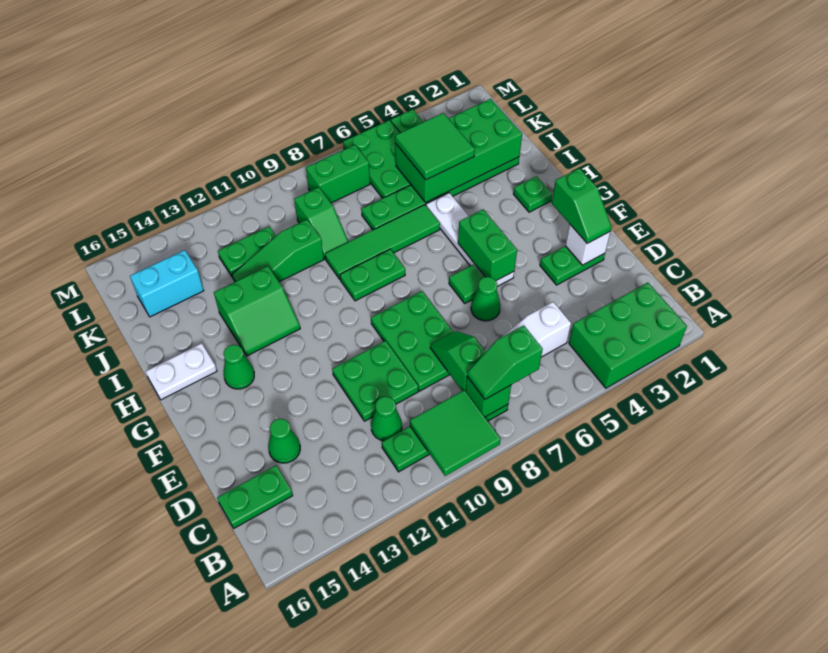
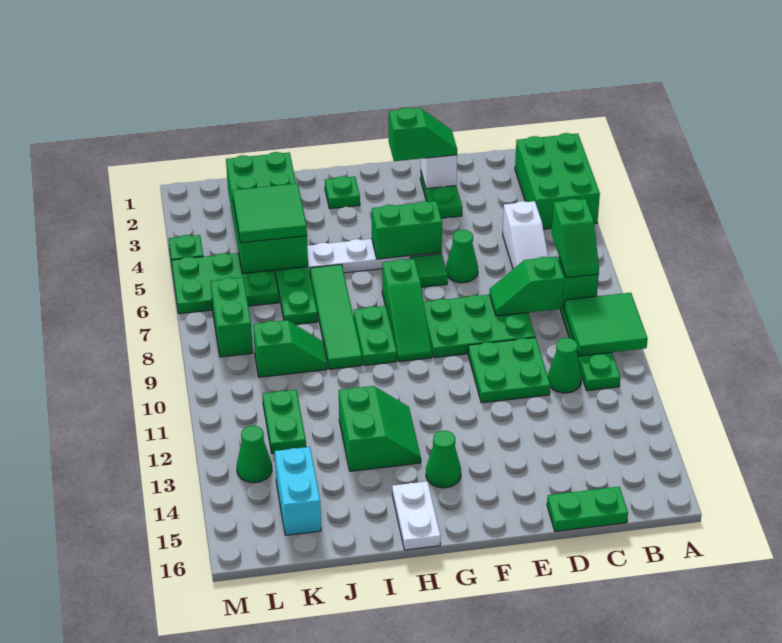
green plate C15:C16 level 1 -> green plate C16:D16 level 1
green cone D14 level 1 -> green cone L13 level 1
green slope J10:J12 level 1 top 10 -> green slope G7:G9 level 1 top 7

